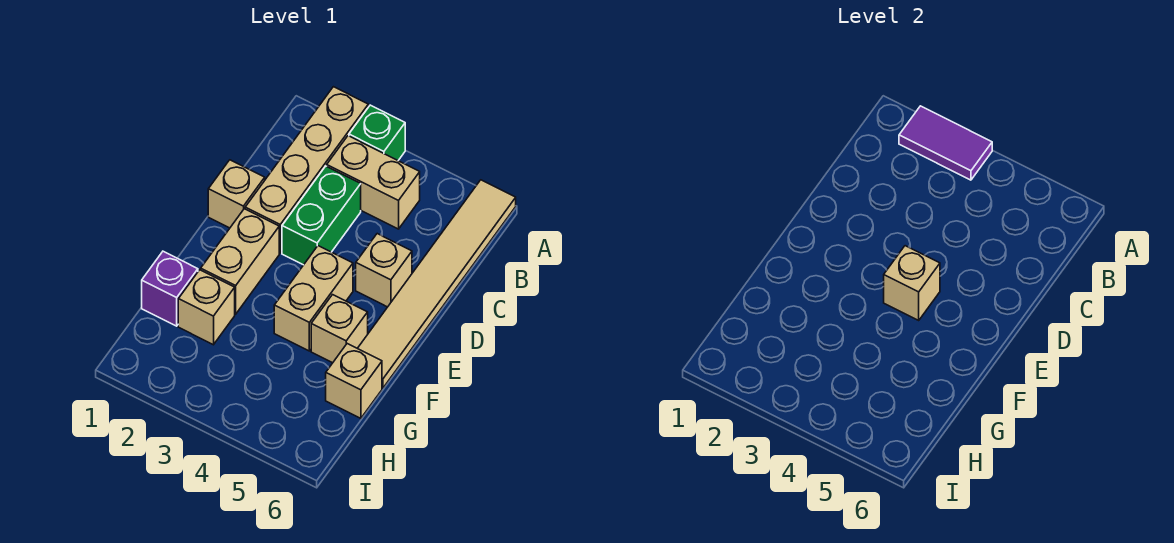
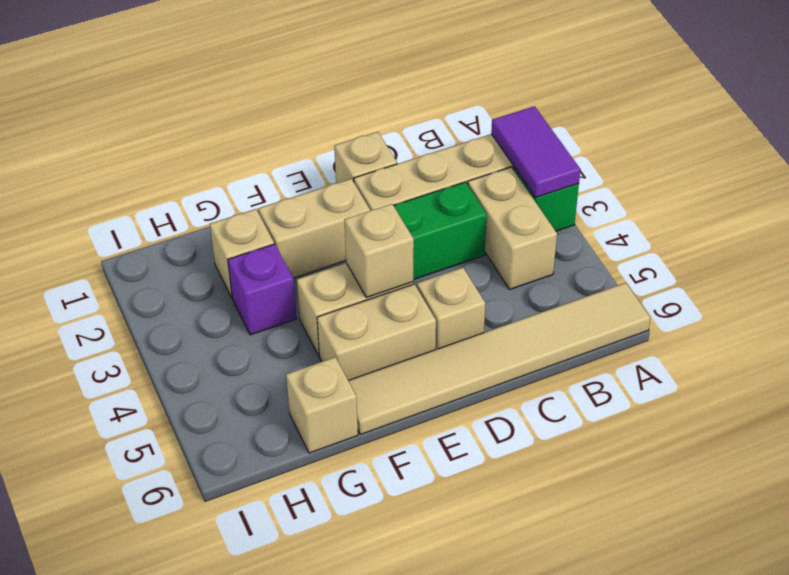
tan brick F5 level 1 -> tan brick E5:F5 level 1
purple brick G1 level 1 -> purple brick G3 level 1

